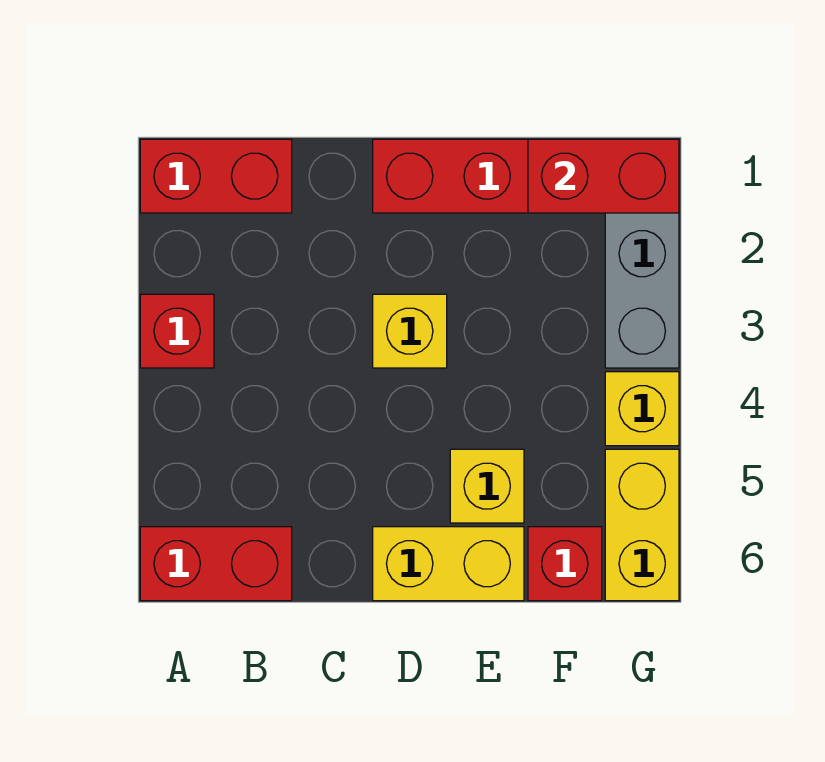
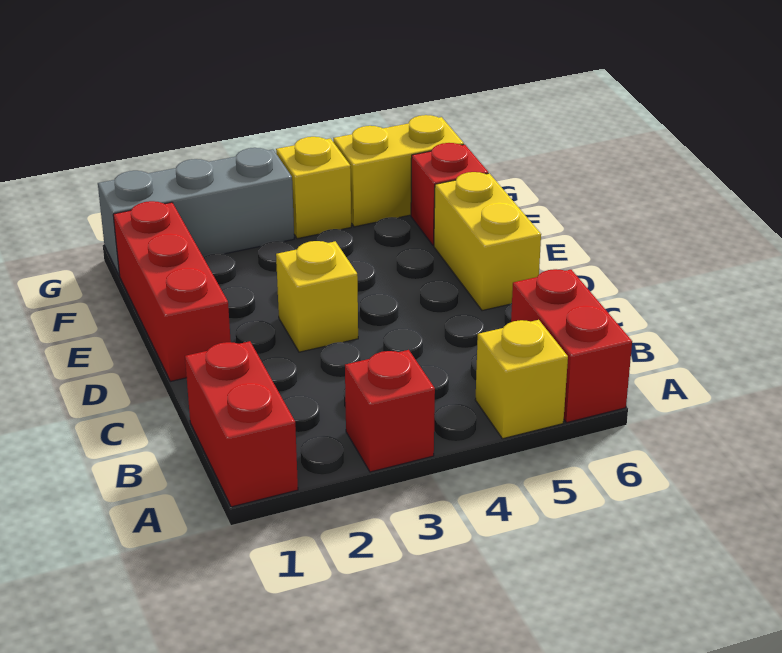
yellow brick E5 level 1 -> yellow brick A5 level 1
red brick F1:G1 level 2 -> none

